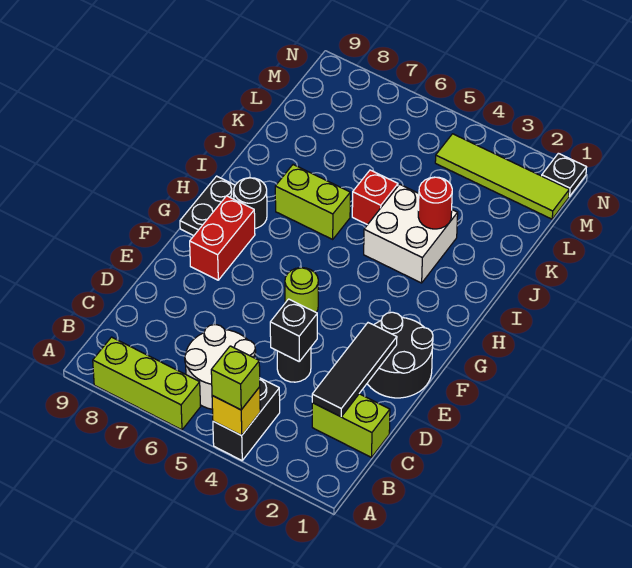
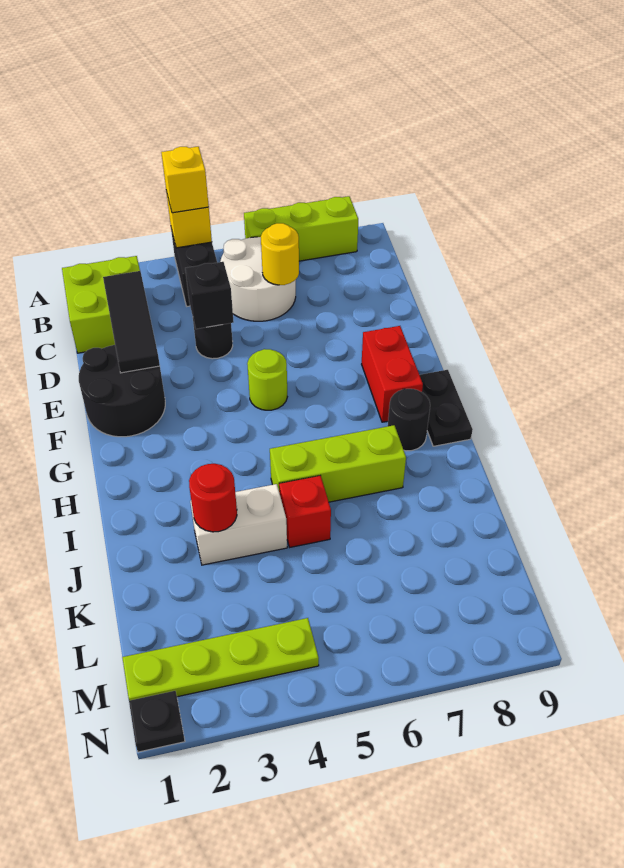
lime brick A4 level 3 -> yellow brick A4 level 3
lime brick C1:C2 level 1 -> lime brick B1:C2 level 1
none -> yellow round brick C6 level 2
white brick I3:J4 level 1 -> white brick J3:J4 level 1
lime brick I6:I7 level 1 -> lime brick I5:I7 level 1
lime tile M1:M4 level 1 -> lime plate M1:M4 level 1

